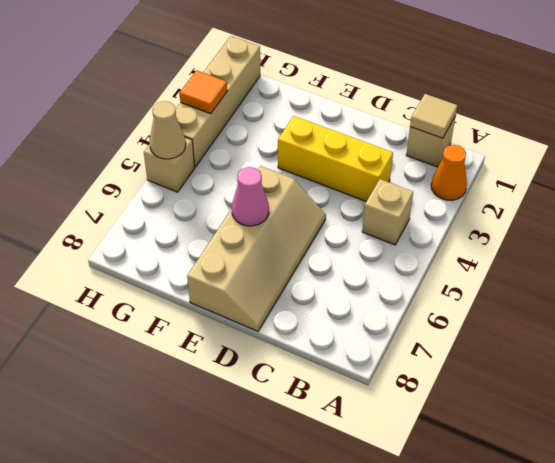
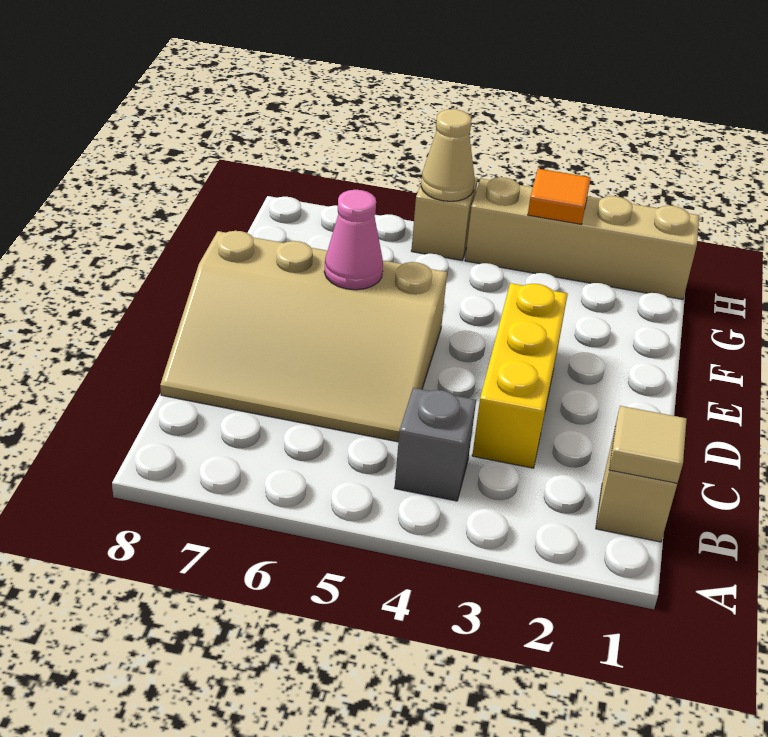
orange cone A2 level 1 -> none
tan brick B4 level 1 -> grey brick B4 level 1
tan slope D5:E8 level 1 top E -> tan slope C5:E8 level 1 top E

